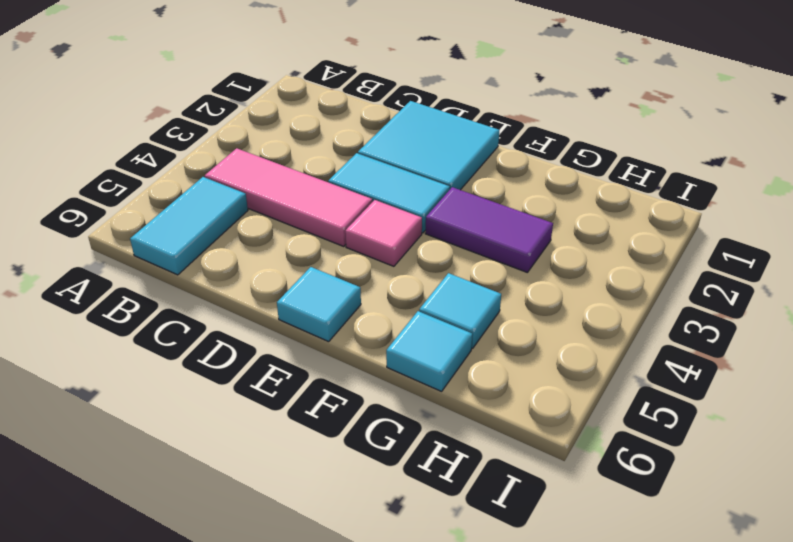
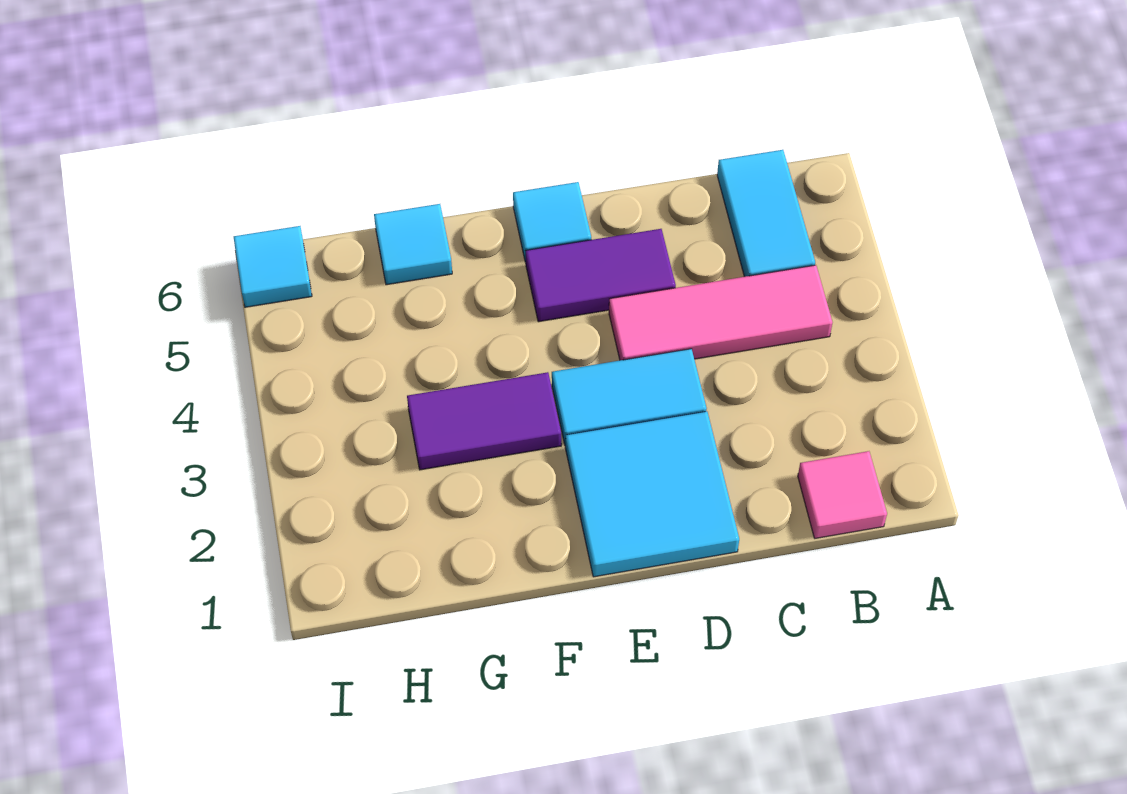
none -> purple tile D5:E5 level 1
pink tile E4 level 1 -> pink tile B1 level 1
cyan tile G5 level 1 -> cyan tile I6 level 1

